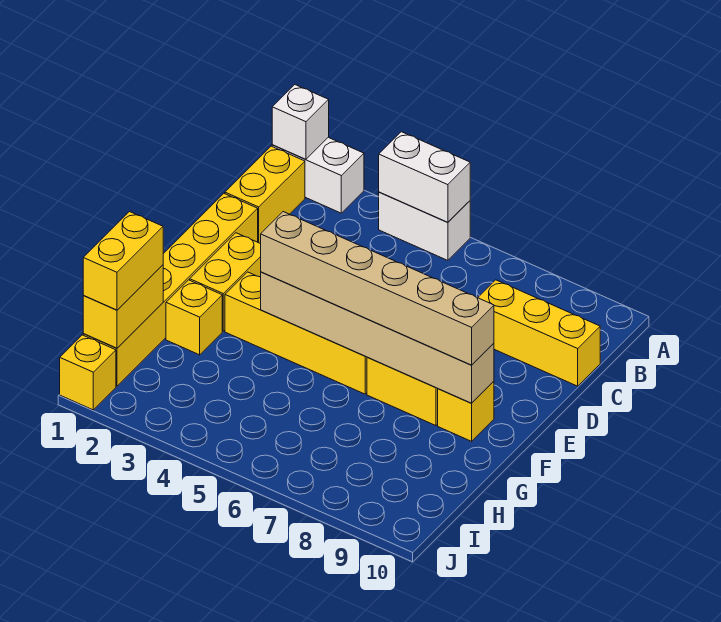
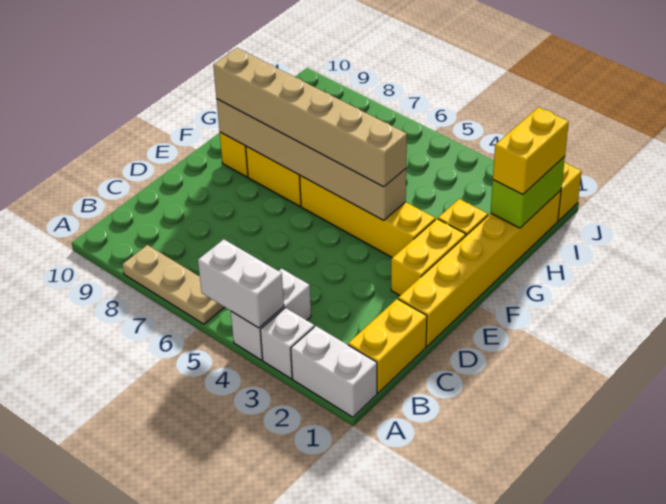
white brick A1 level 2 -> white brick A3 level 1
white brick A4:A5 level 1 -> white brick A4:B4 level 1
none -> tan plate A6:A8 level 1
yellow brick C8:C10 level 1 -> none
yellow brick H1:I1 level 2 -> lime brick H1:I1 level 2

